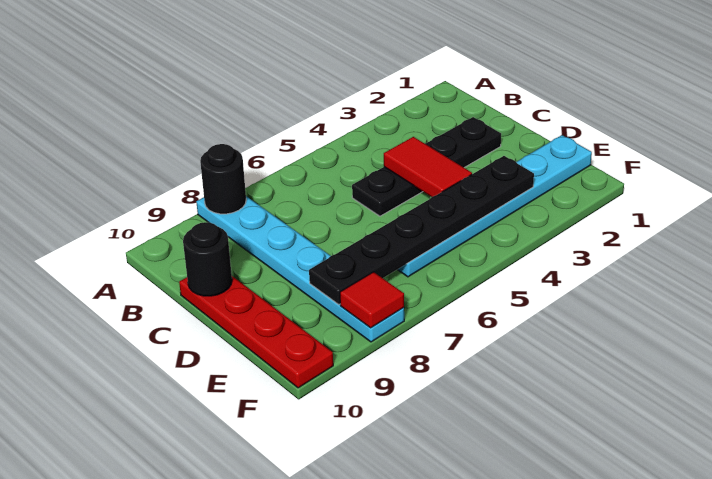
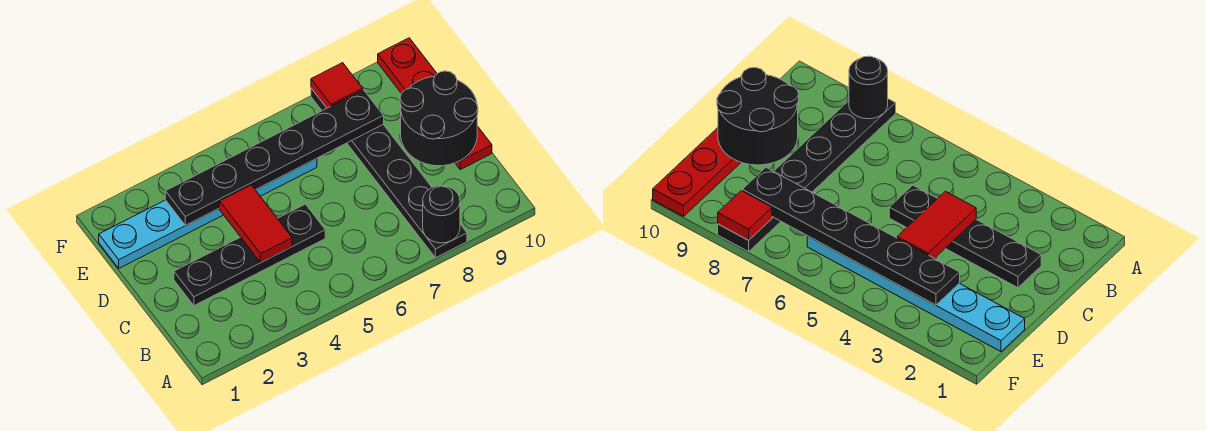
cyan plate A8:F8 level 1 -> black plate A8:F8 level 1
black round brick C10 level 2 -> black round brick C9:D10 level 2

